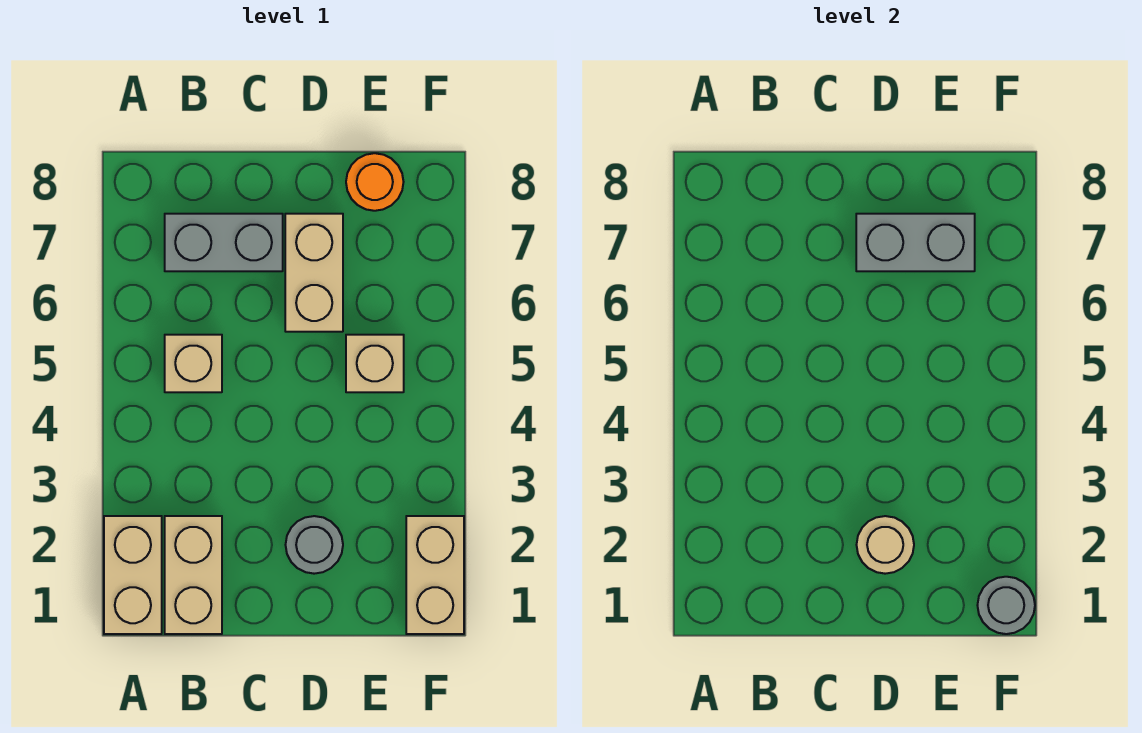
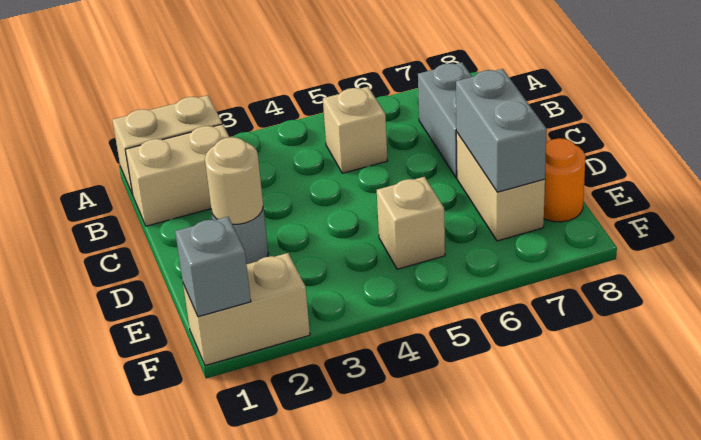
tan brick D6:D7 level 1 -> tan brick D7:E7 level 1
grey round brick F1 level 2 -> grey brick F1 level 2

